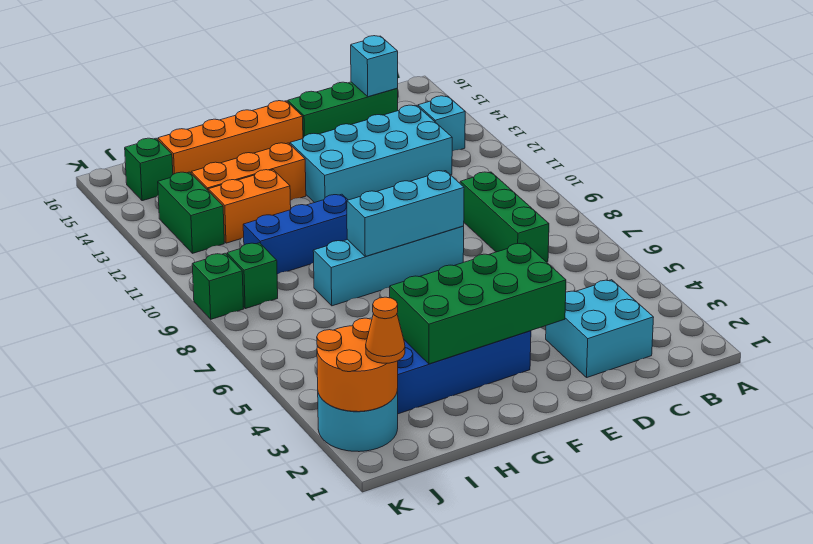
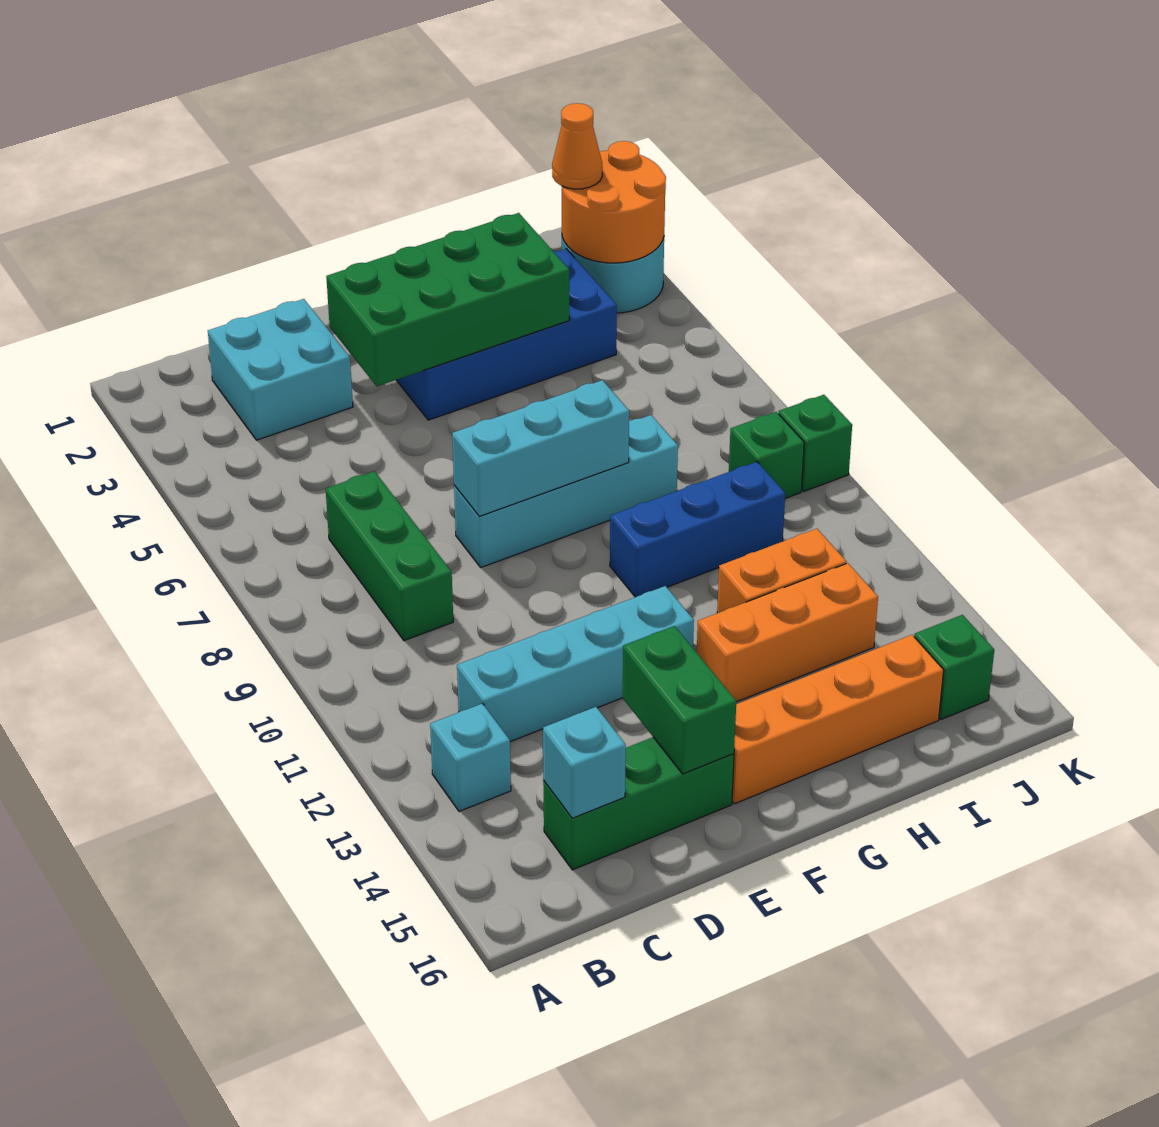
cyan brick C12:F13 level 1 -> cyan brick C12:F12 level 1
green brick J12:J13 level 1 -> green brick E14:E15 level 2

